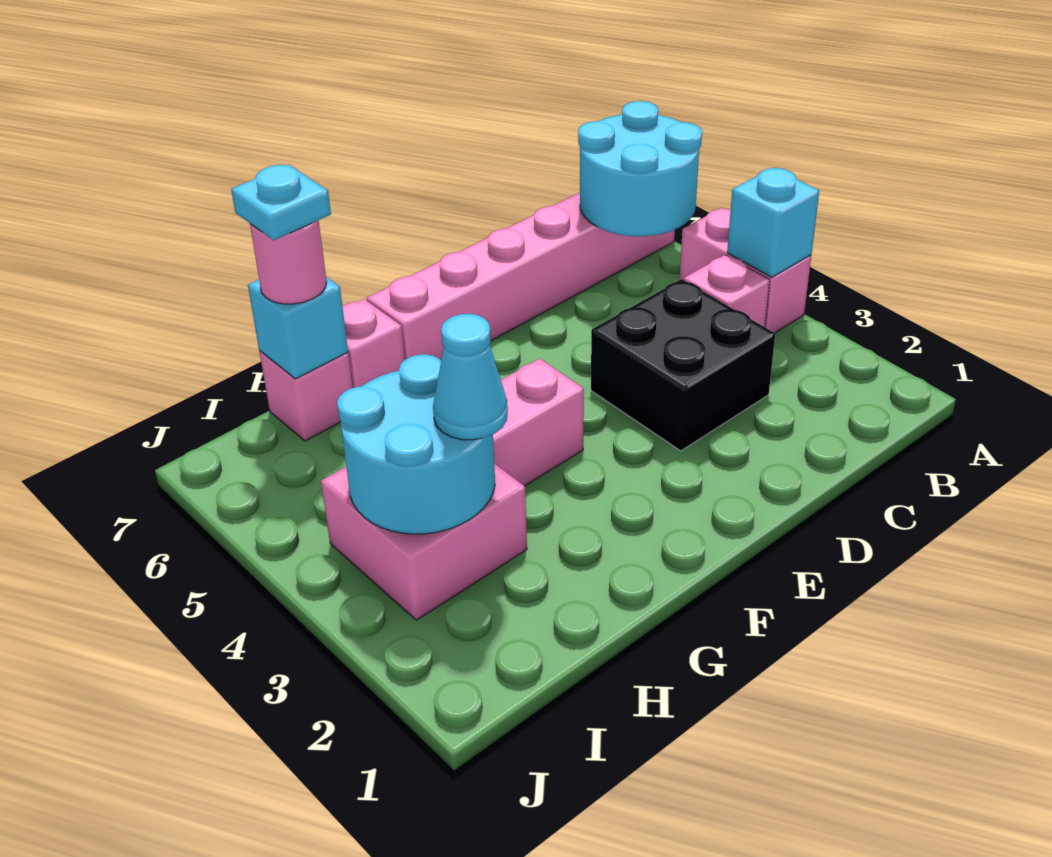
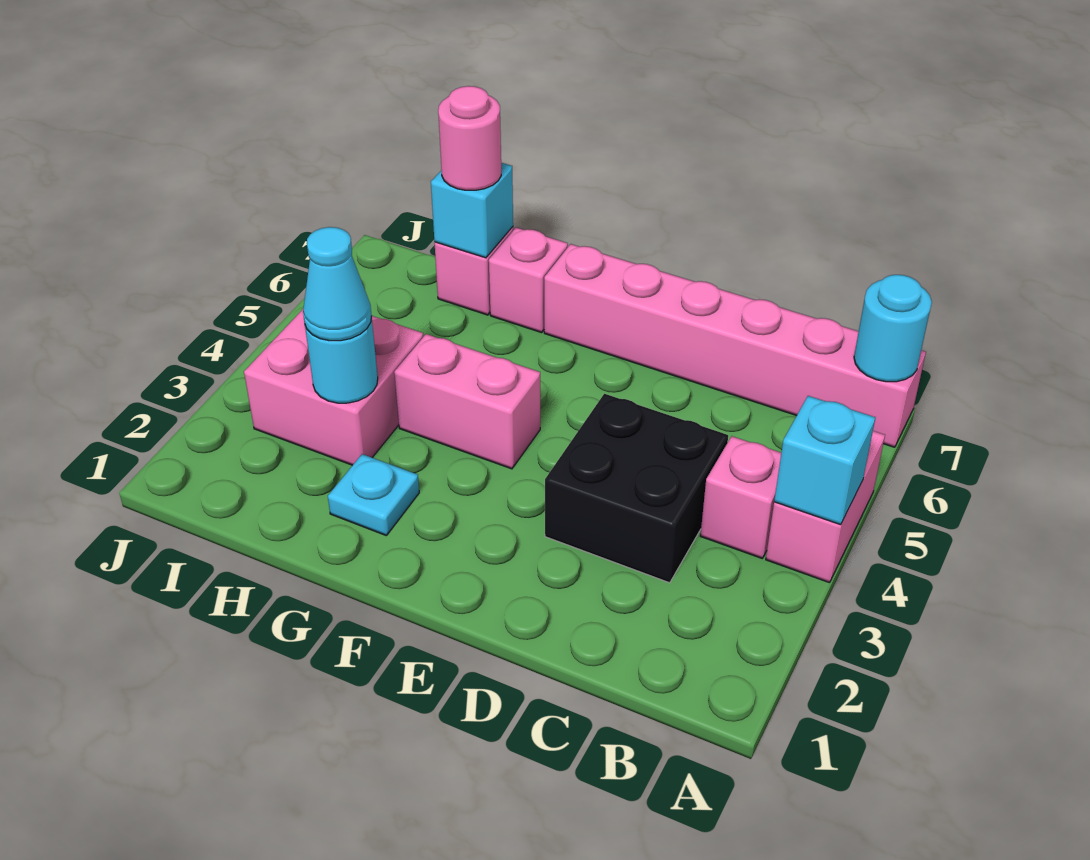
cyan round brick A6:B7 level 2 -> cyan round brick A7 level 2
cyan round brick H3:I4 level 2 -> cyan round brick H3 level 2
cyan plate H7 level 4 -> cyan plate G2 level 1

